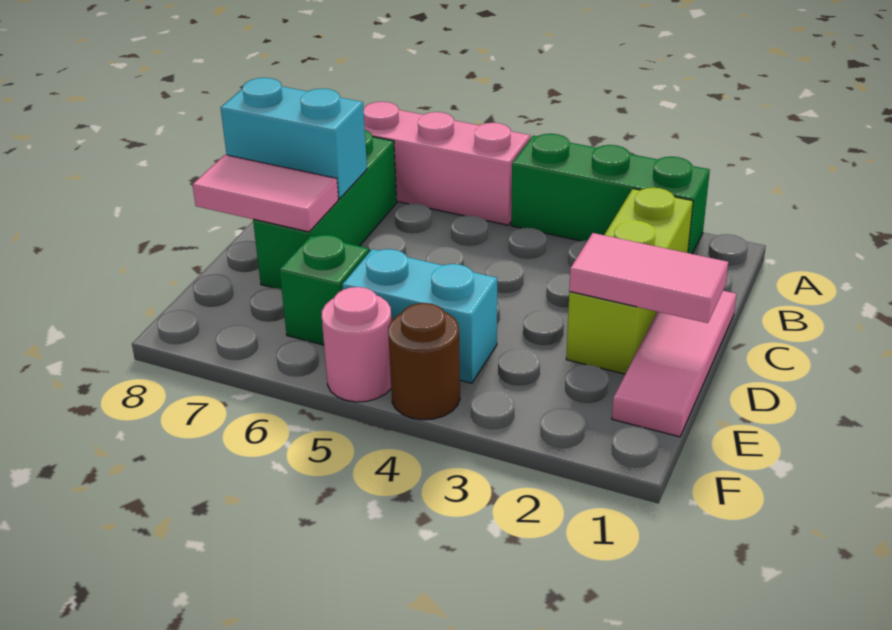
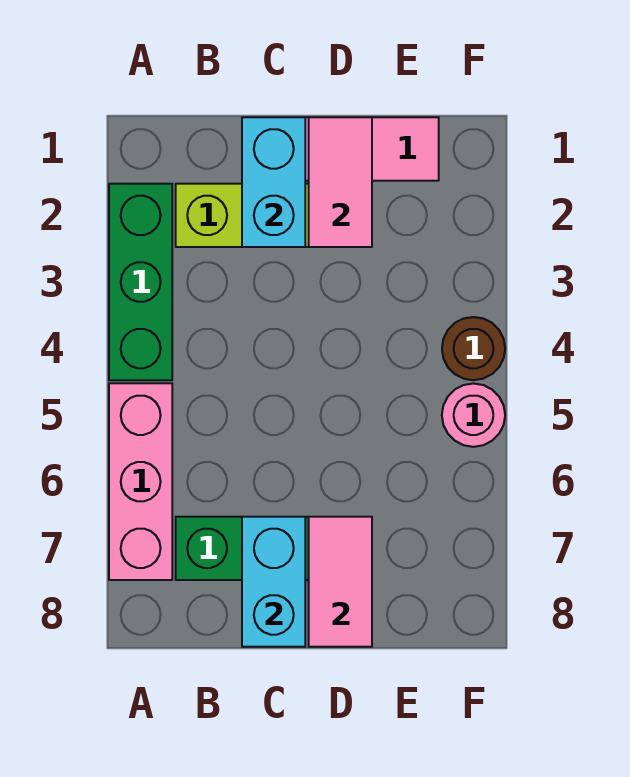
cyan brick E4:E5 level 1 -> cyan brick C1:C2 level 2
green brick E6 level 1 -> none

